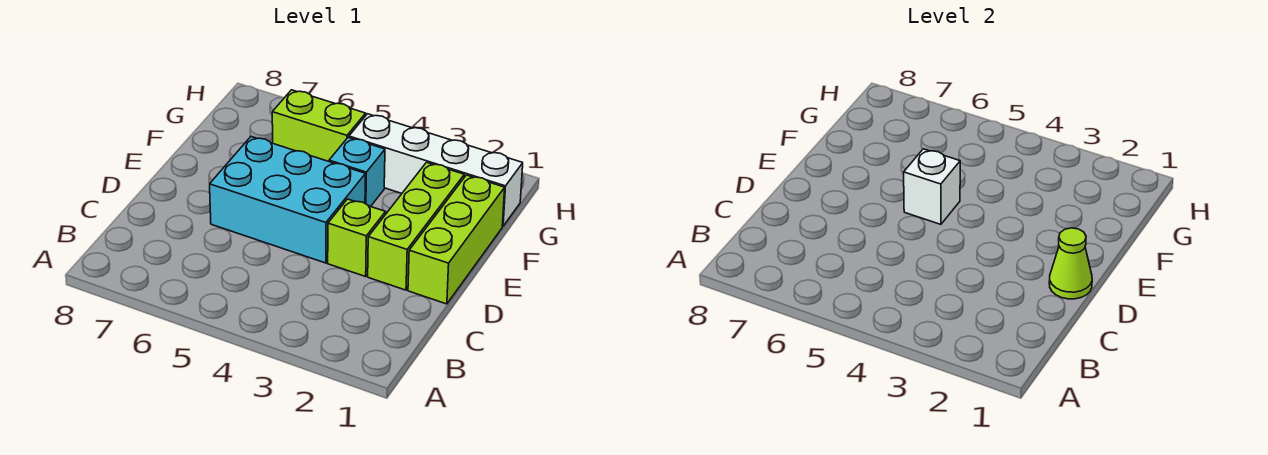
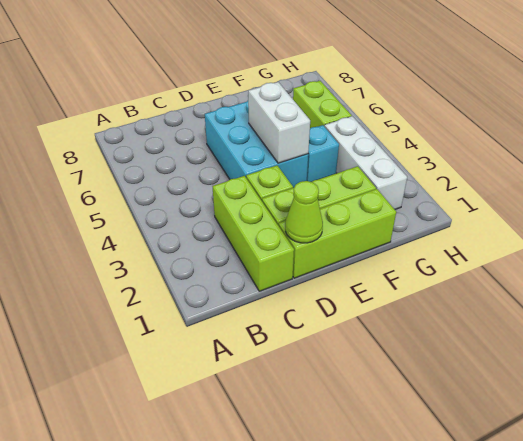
none -> lime brick C1:C3 level 1
white brick E5 level 2 -> white brick E4:E5 level 2
white brick G1:G4 level 1 -> white brick G2:G4 level 1

